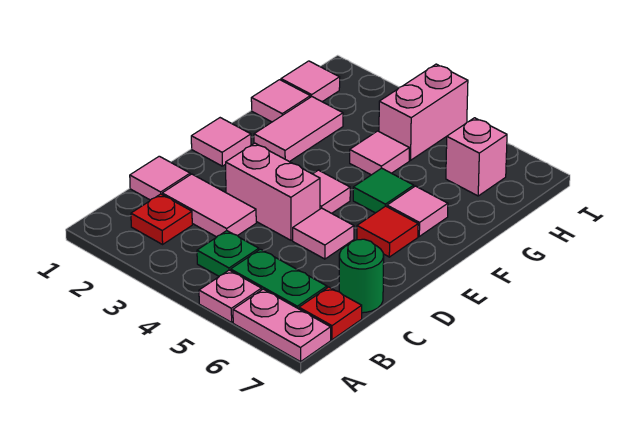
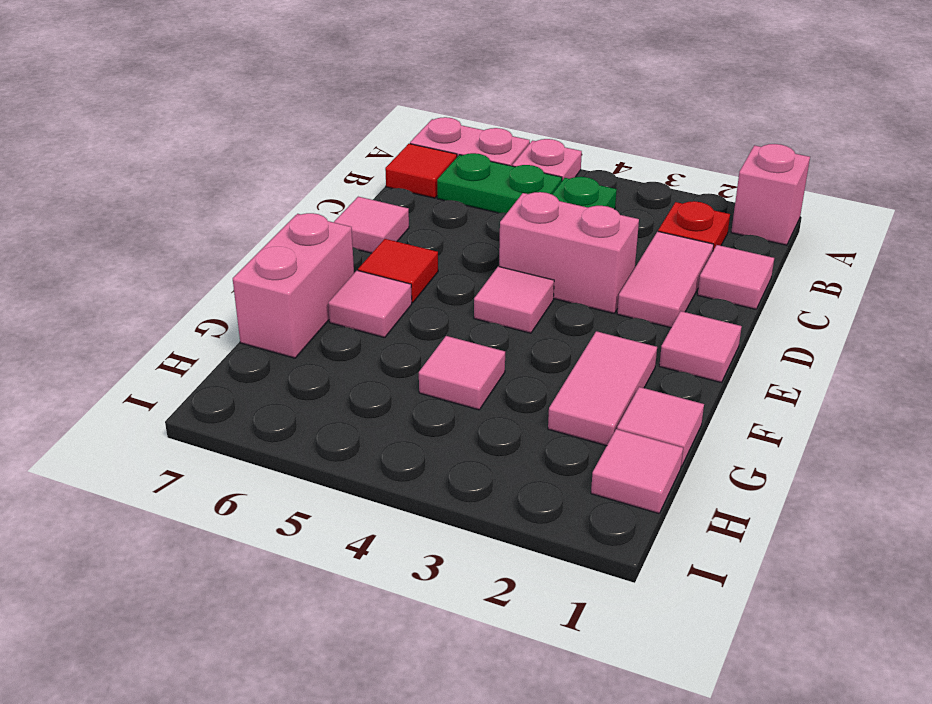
red plate B7 level 1 -> red tile B7 level 1
pink tile C2:C3 level 1 -> pink tile C2:D2 level 1
green round brick C7 level 1 -> none
pink tile D5 level 1 -> pink tile D7 level 1
green tile F5 level 1 -> none
pink brick H4:I4 level 1 -> pink brick F7:G7 level 1
pink brick H6 level 1 -> pink brick A1 level 1

